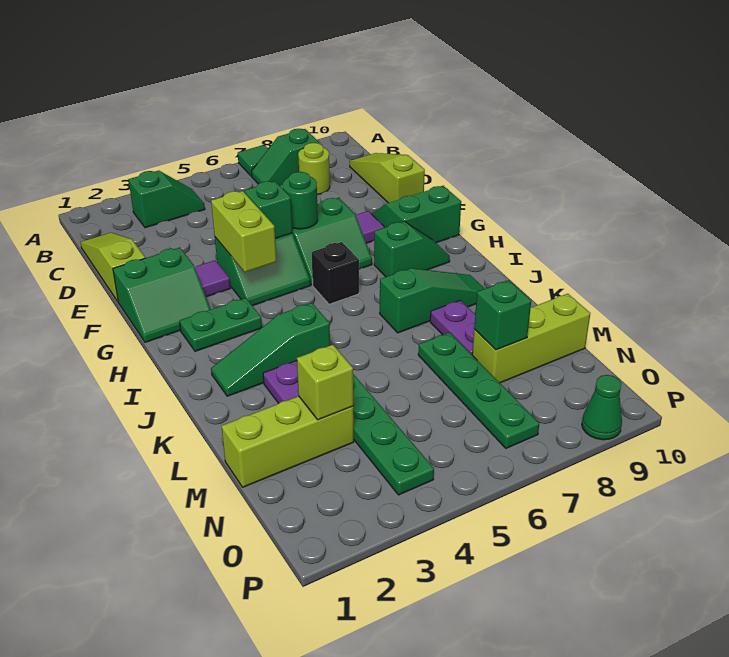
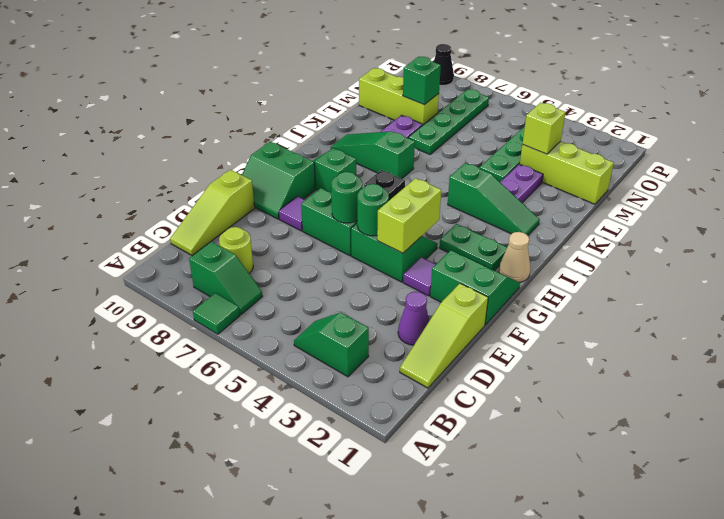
none -> purple cone D2 level 1
green brick F5 level 2 -> green round brick F5 level 2
none -> tan cone H1 level 1
green cone P9 level 1 -> black cone P9 level 1

